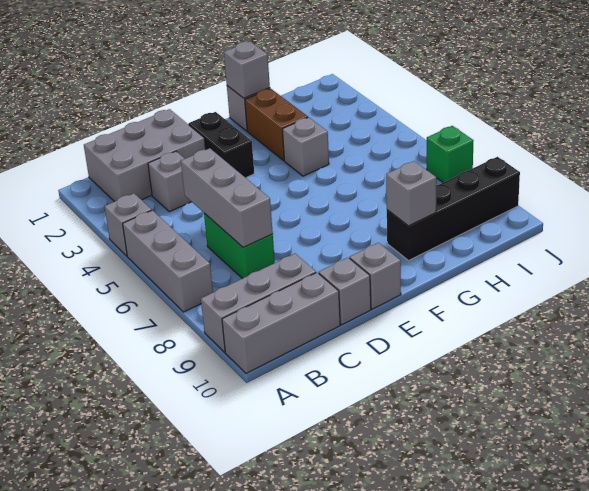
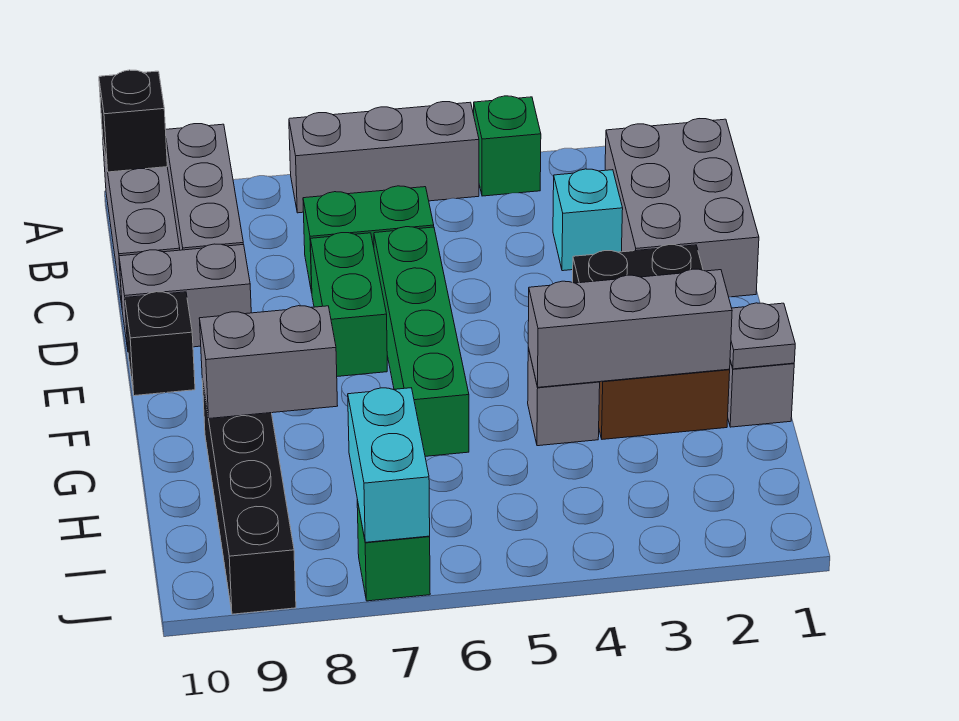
grey brick A4 level 1 -> green brick A4 level 1
none -> black brick A10 level 2
grey brick C3 level 1 -> cyan brick C3 level 1
grey brick C5:C7 level 2 -> grey brick G2:G4 level 2
none -> green brick D6:G6 level 1
none -> green brick D7:E7 level 1
grey brick D10 level 1 -> grey brick D9:D10 level 1
grey brick E10 level 1 -> black brick E10 level 1
grey brick G1 level 2 -> grey plate G1 level 2
grey brick G9 level 2 -> grey brick G8:G9 level 2
none -> cyan brick I7:J7 level 2

